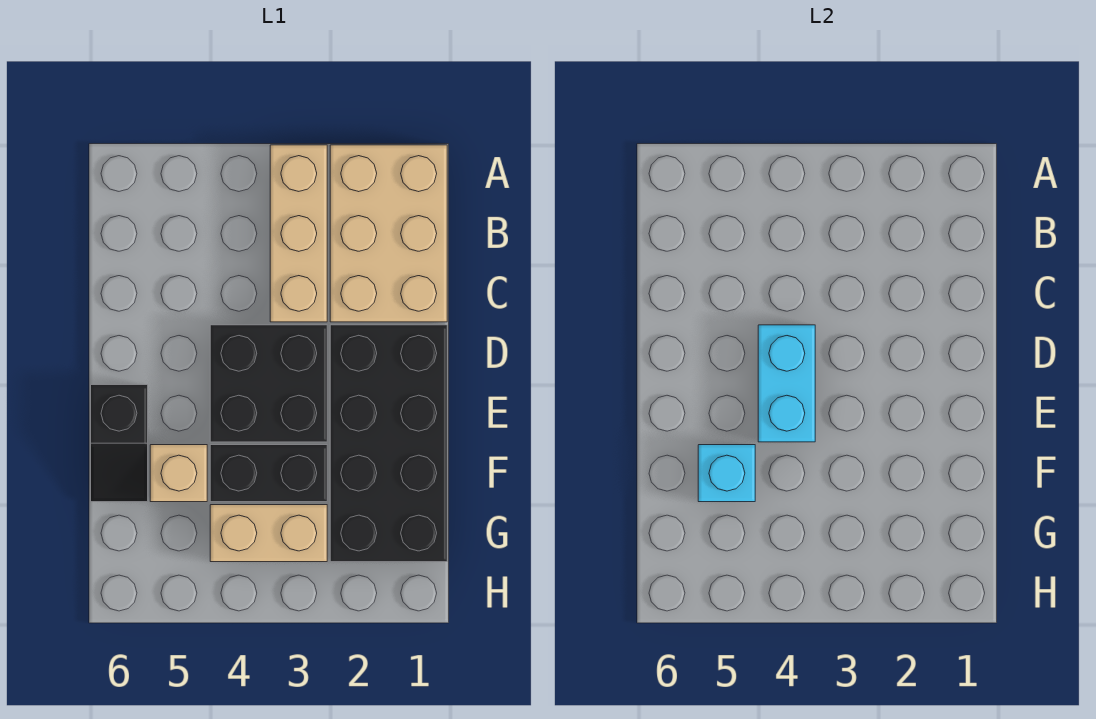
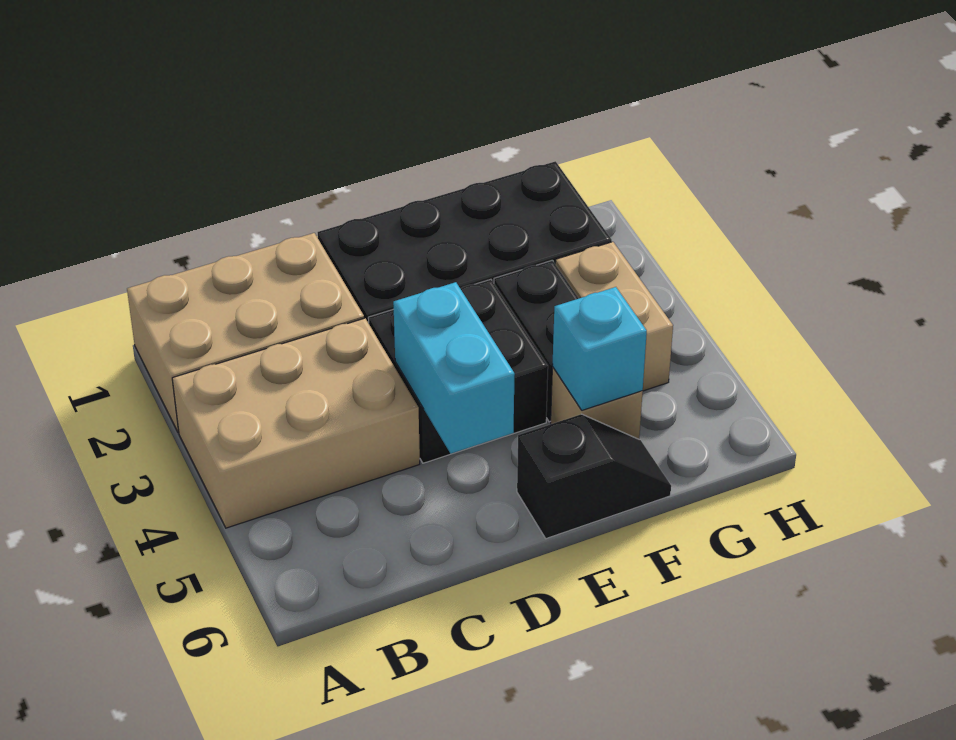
tan brick A3:C3 level 1 -> tan brick A3:C4 level 1
cyan brick D4:E4 level 2 -> cyan brick D4:D5 level 2

